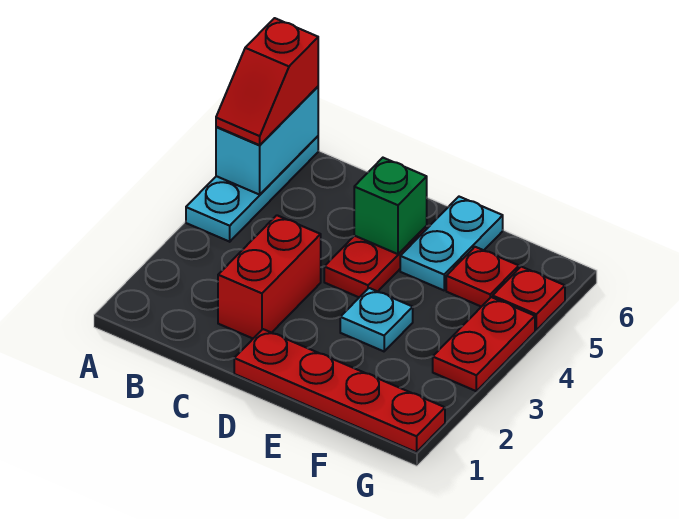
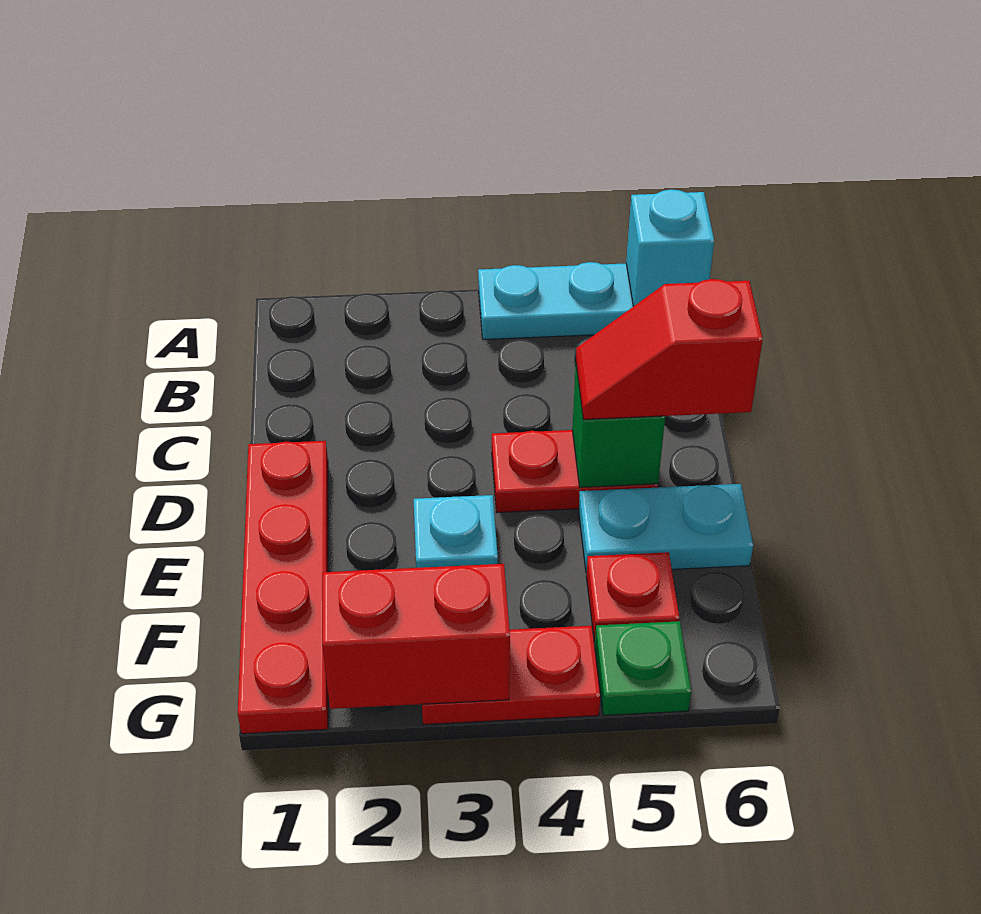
cyan brick A5:A6 level 2 -> cyan brick A6 level 2
red slope A5:A6 level 3 top 6 -> red slope D5:D6 level 3 top 6
red brick C2:C3 level 1 -> red brick G2:G3 level 2
red plate G5 level 1 -> green plate G5 level 1

